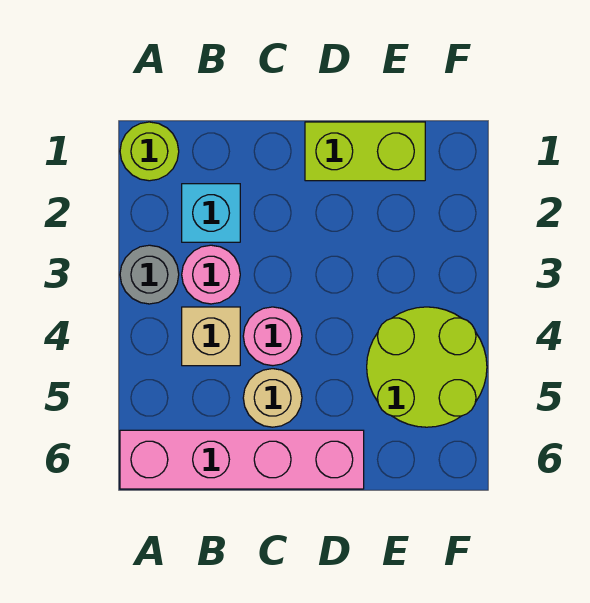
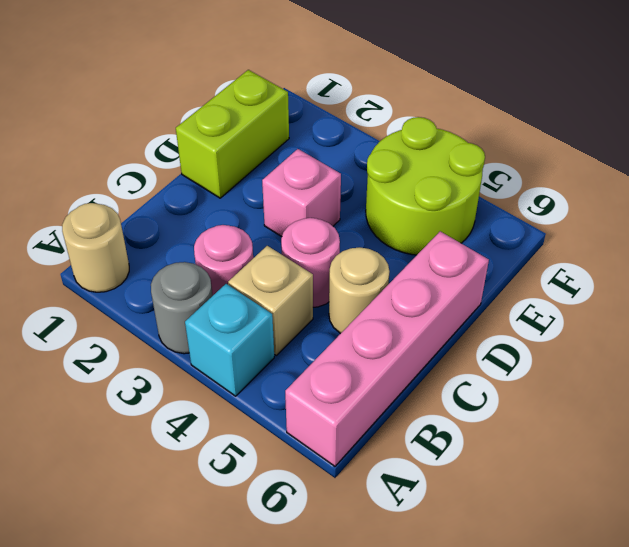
lime round brick A1 level 1 -> tan round brick A1 level 1
cyan brick B2 level 1 -> cyan brick A4 level 1
none -> pink brick D3 level 1

